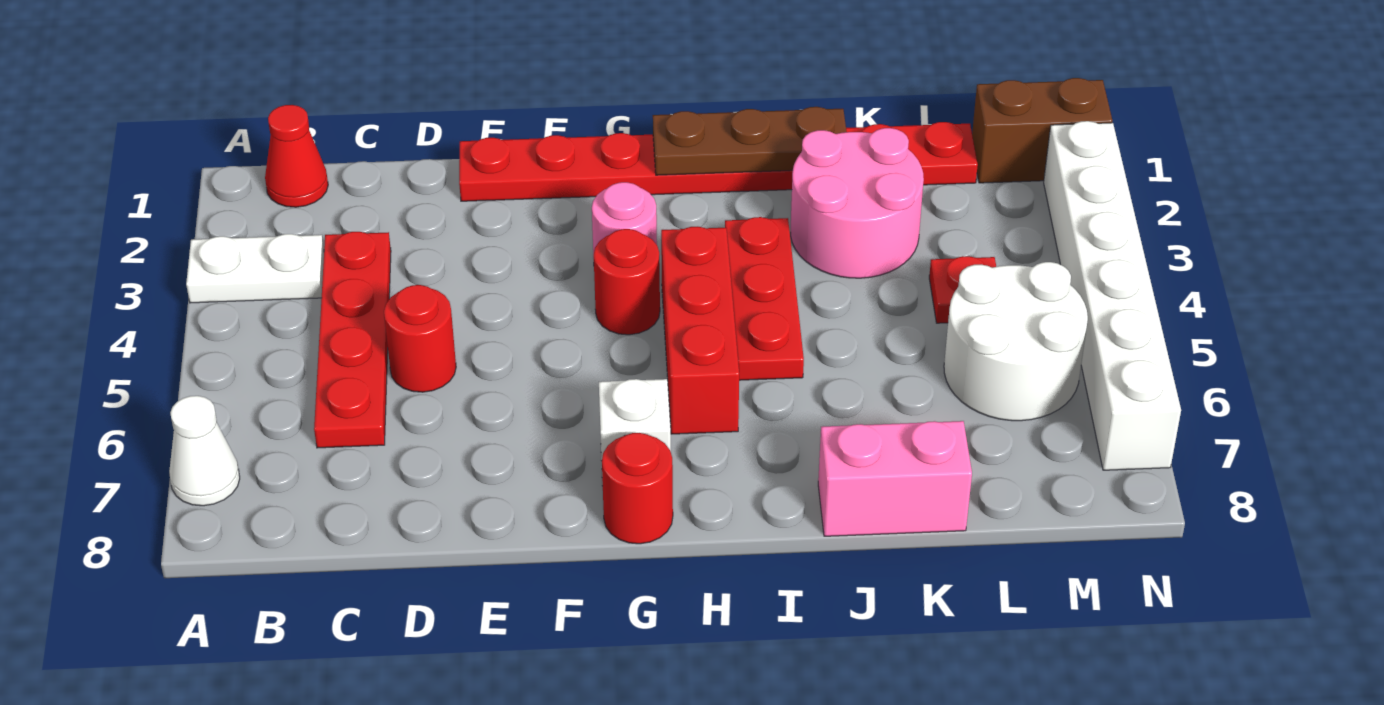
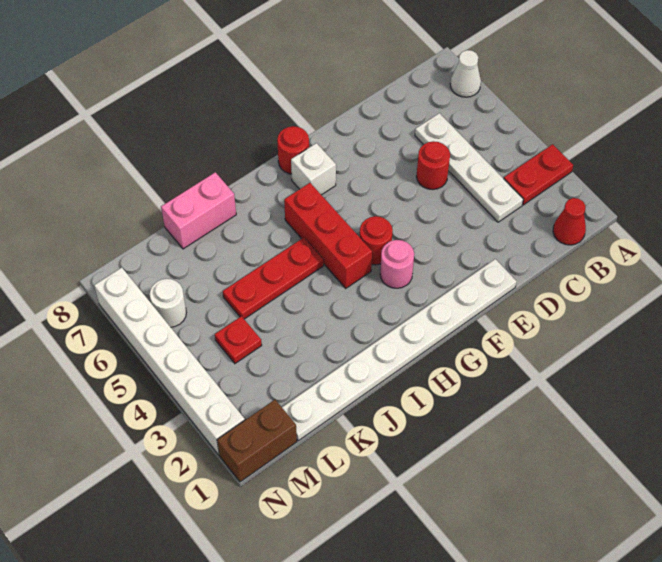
white plate A3:B3 level 1 -> red plate A3:B3 level 1
red plate C3:C6 level 1 -> white plate C3:C6 level 1
red plate E1:L1 level 1 -> white plate E1:L1 level 1
brown plate H1:J1 level 2 -> none
red plate I3:I5 level 1 -> red plate I5:K5 level 1
pink round brick J2:K3 level 1 -> none
white round brick L5:M6 level 1 -> white round brick M6 level 1

